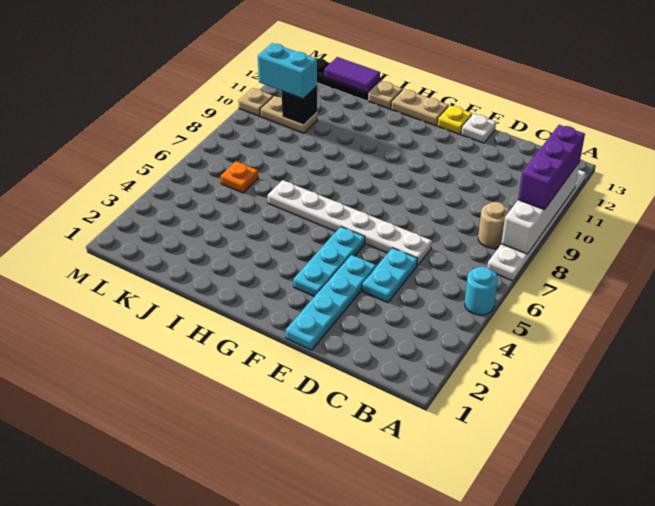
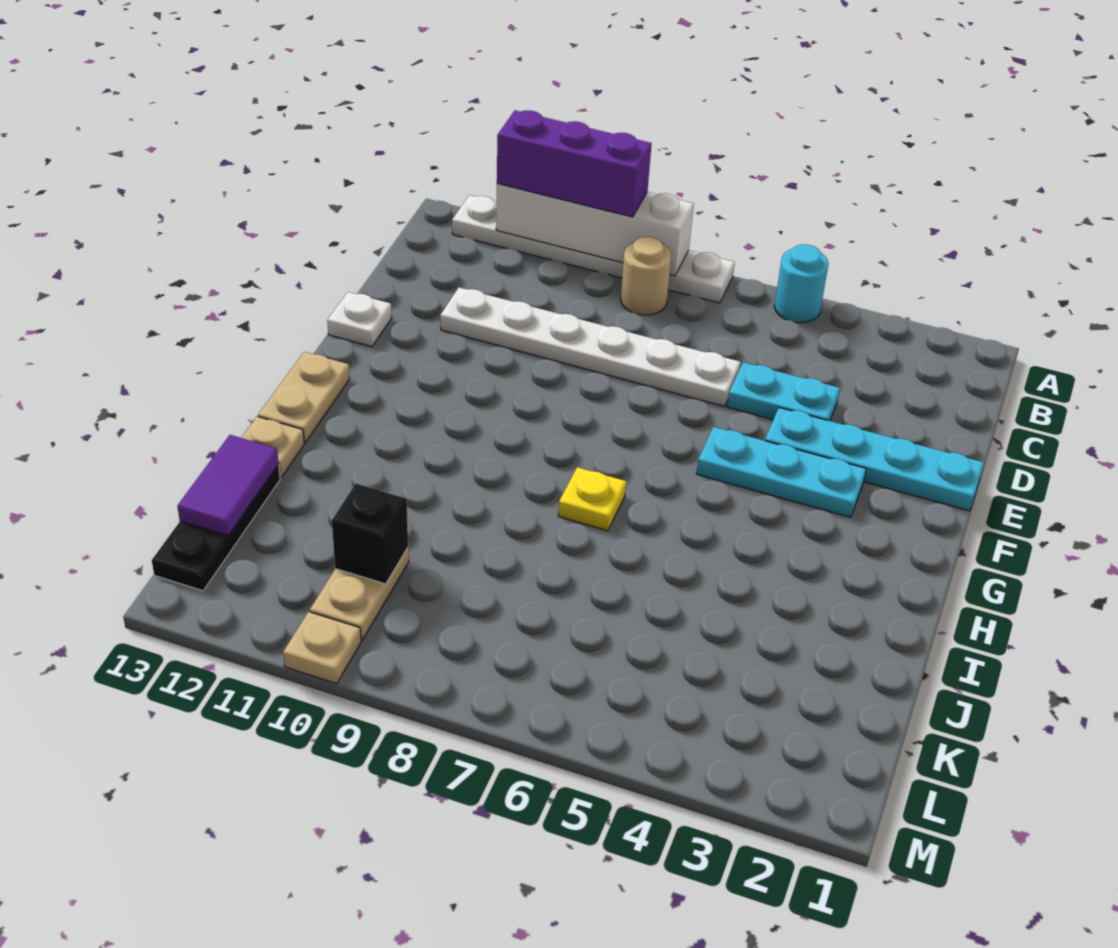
white plate D6:I6 level 1 -> white plate D6:D11 level 1
yellow plate F13 level 1 -> yellow plate H7 level 1
orange plate K6 level 1 -> none
cyan brick K10:L10 level 3 -> none

